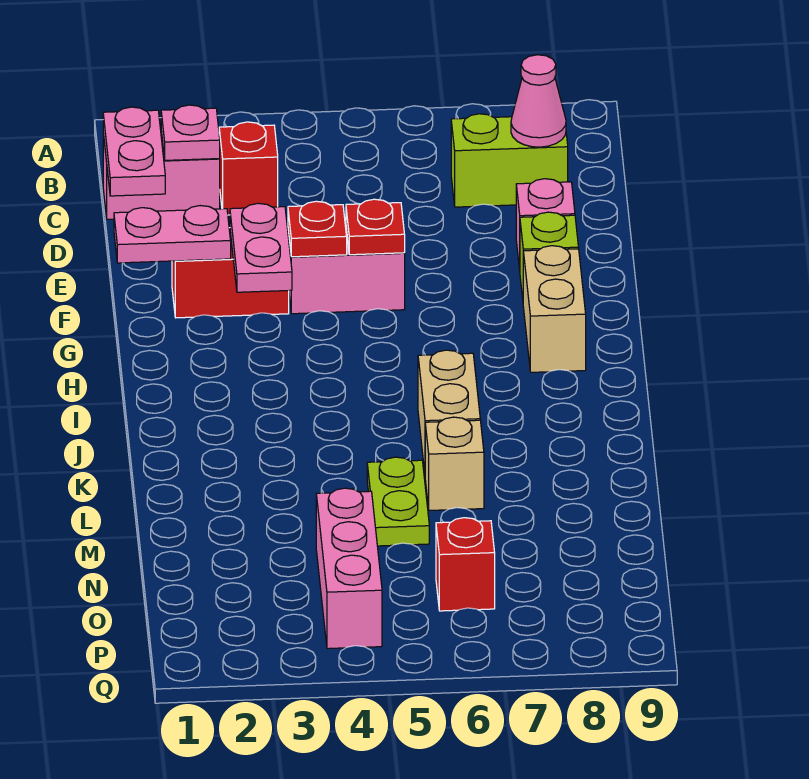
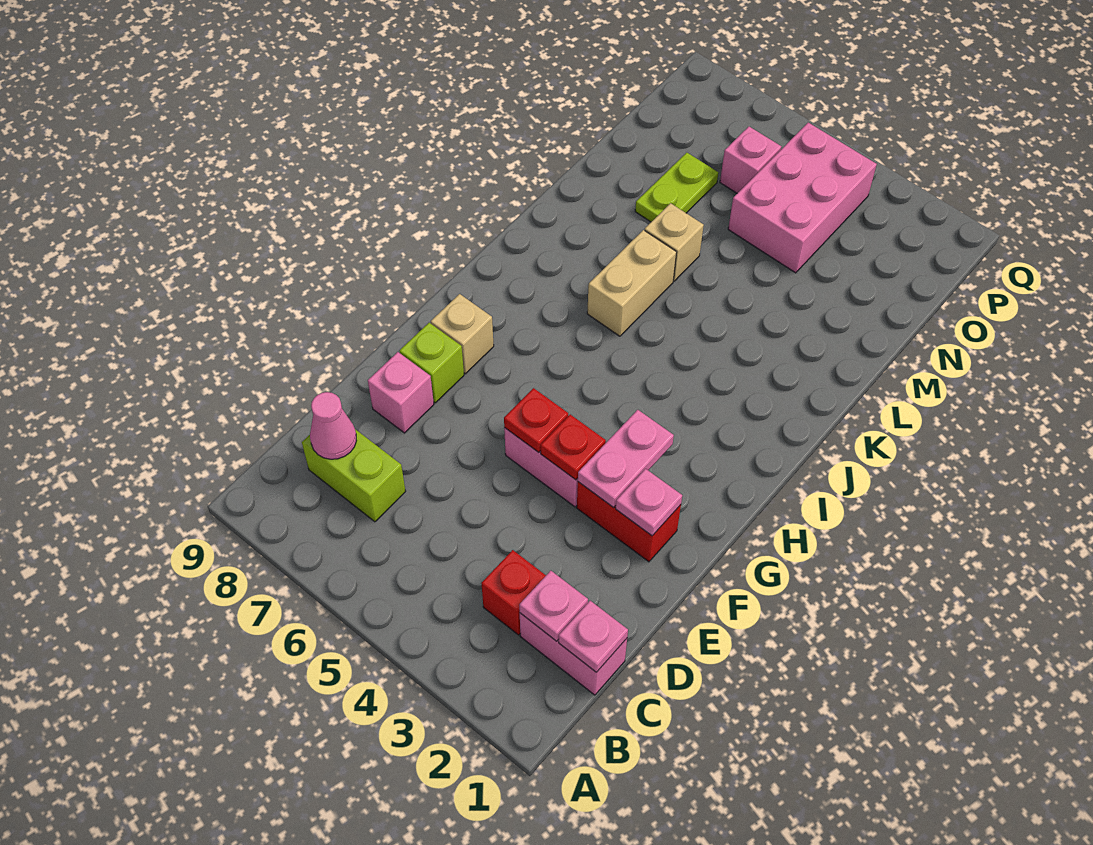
pink plate C1:D1 level 2 -> pink plate C1 level 2
pink plate F1:F2 level 2 -> pink plate F2 level 2
tan brick G8:H8 level 1 -> tan brick G8 level 1
lime plate L5:M5 level 1 -> lime plate M7:N7 level 1
pink brick N4:P4 level 1 -> pink brick N4:P5 level 1
red brick O6 level 1 -> pink brick O6 level 1

